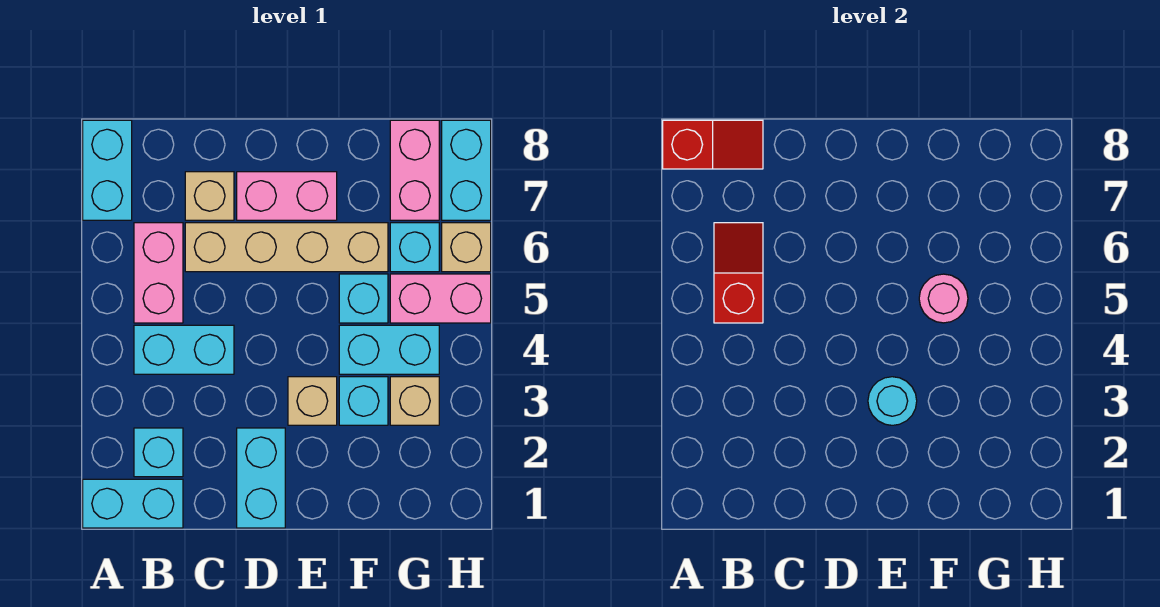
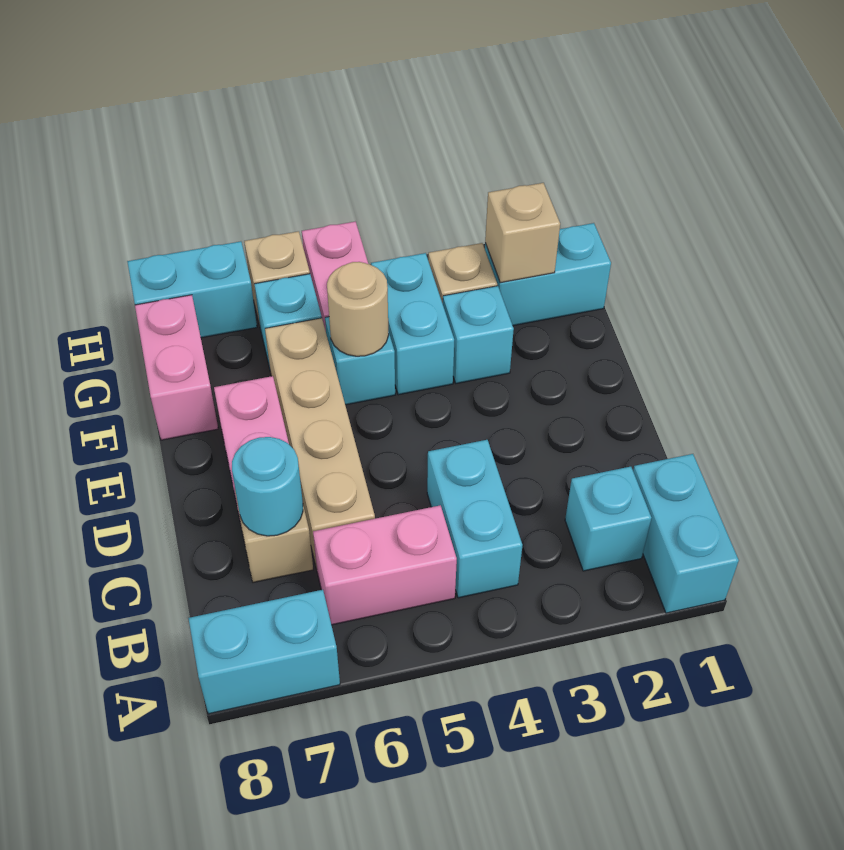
red slope A8:B8 level 2 top A -> none
red slope B5:B6 level 2 top 5 -> none
cyan brick D1:D2 level 1 -> cyan brick G1:G2 level 1
tan brick E3 level 1 -> tan brick G2 level 2
cyan round brick E3 level 2 -> cyan round brick C7 level 2
pink round brick F5 level 2 -> tan round brick F5 level 2
pink brick G7:G8 level 1 -> pink brick F8:G8 level 1

